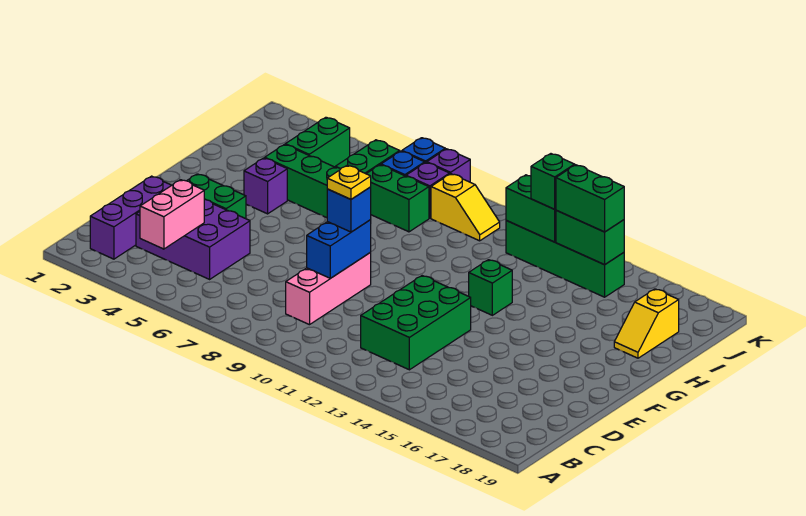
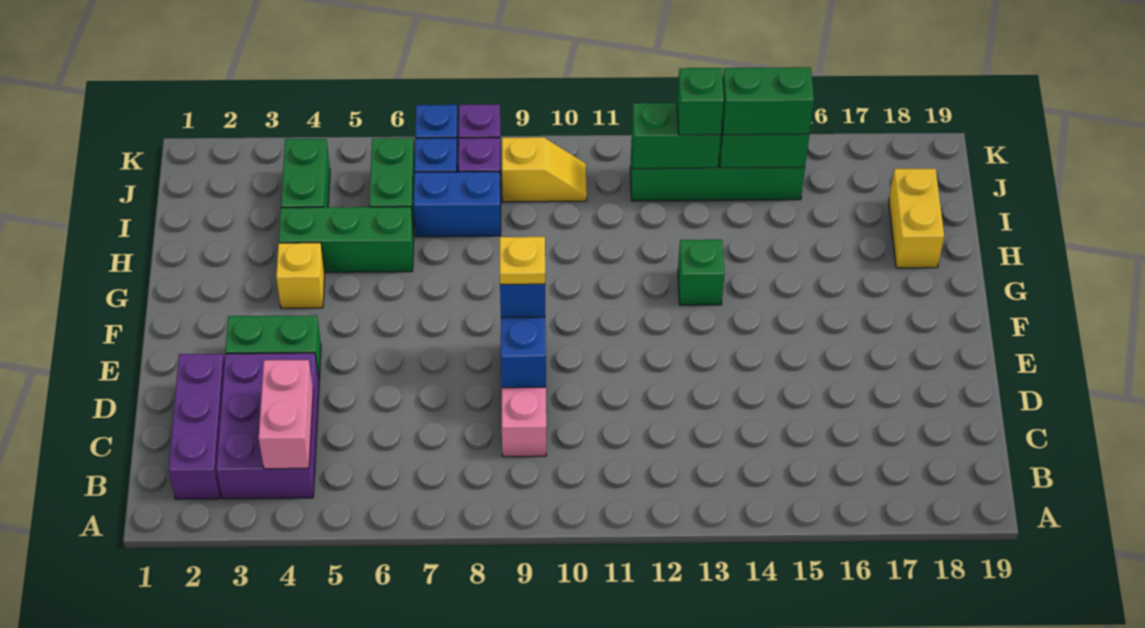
purple brick C3:D5 level 1 -> purple brick B3:D4 level 1
green brick C12:E13 level 1 -> none
purple brick G4 level 1 -> yellow brick G4 level 1
yellow slope H18:I18 level 1 top I -> yellow brick H18:I18 level 1
green brick I7:I8 level 1 -> blue brick I7:I8 level 1

